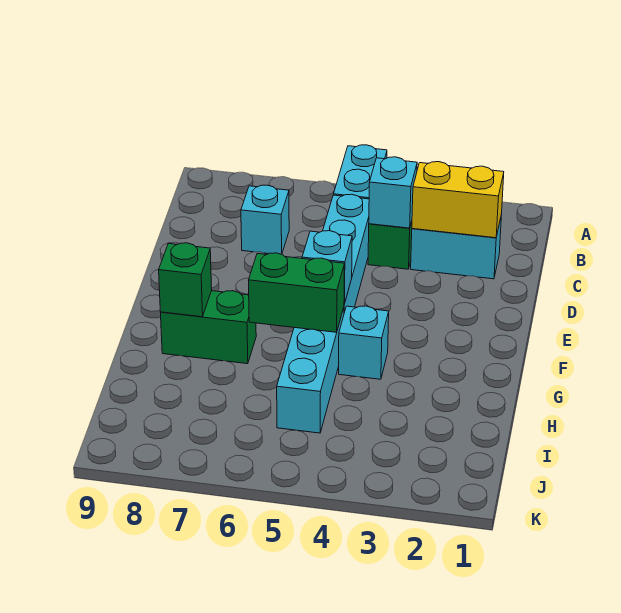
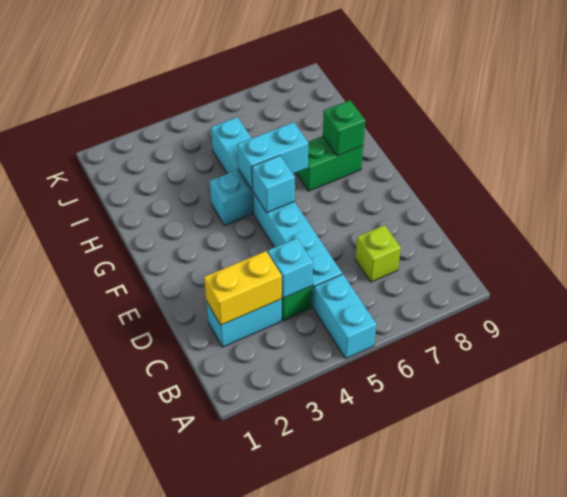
cyan brick C7 level 1 -> lime brick C7 level 1
green brick G5:G6 level 2 -> cyan brick G5:G6 level 2

